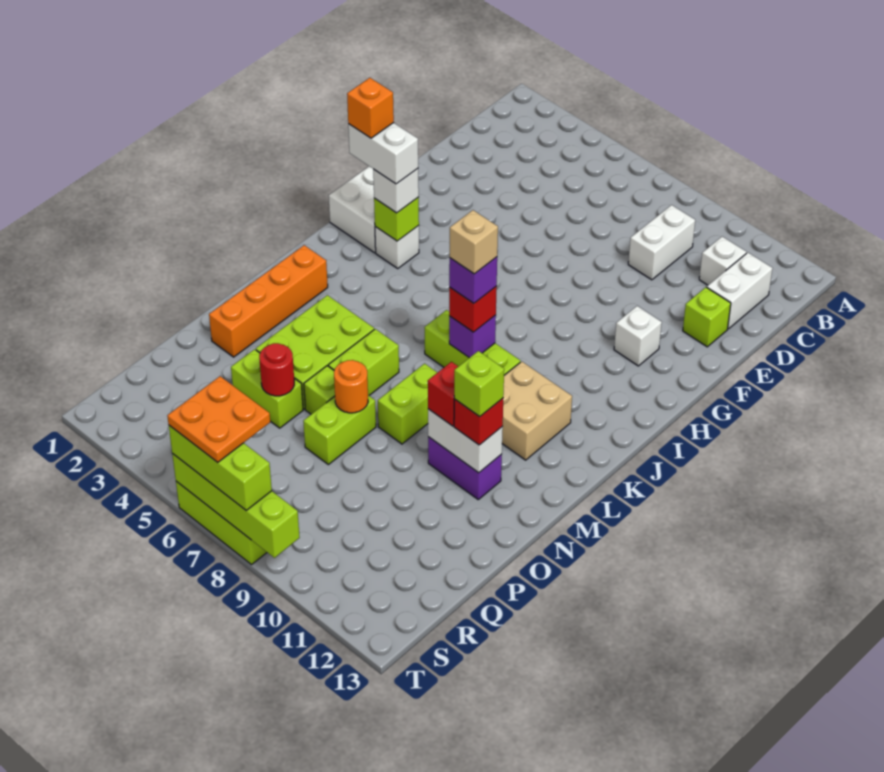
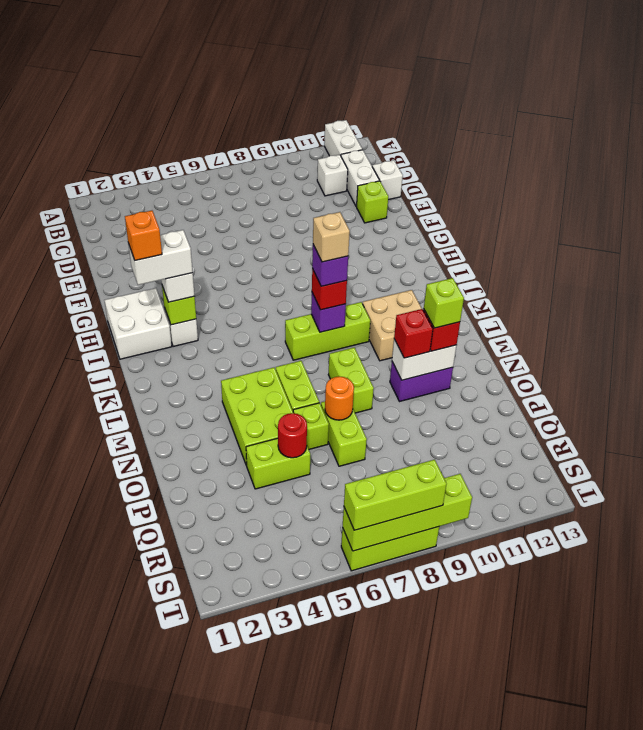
white brick C9:D9 level 1 -> white brick A12:B12 level 1
white brick G11 level 1 -> white brick D13 level 1
orange brick L2:O2 level 1 -> none
orange plate S6:T7 level 4 -> none

